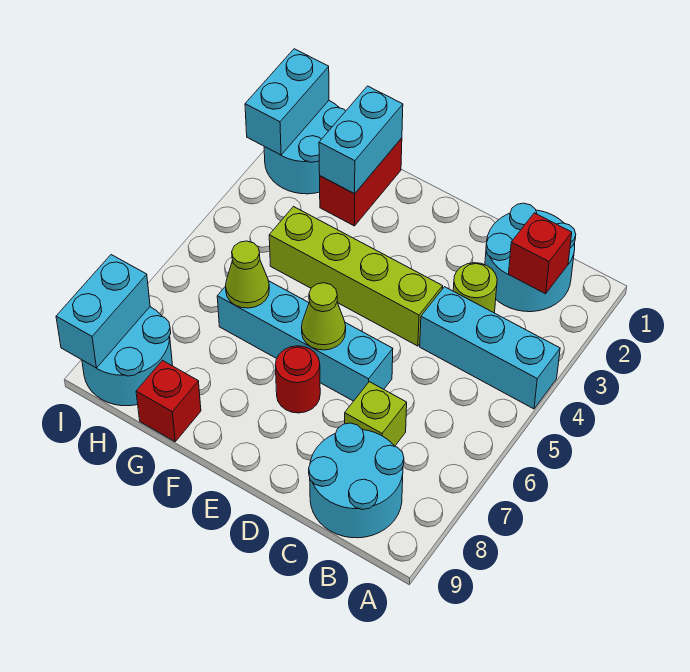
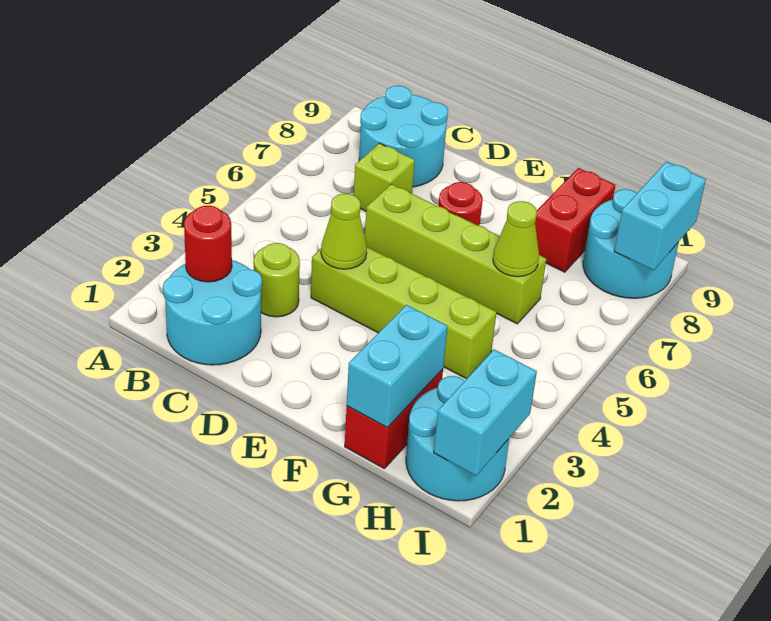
cyan brick A4:C4 level 1 -> none
red brick B2 level 2 -> red round brick B2 level 2
cyan brick D6:G6 level 1 -> lime brick D6:G6 level 1
lime cone E6 level 2 -> lime cone D4 level 2
red brick G9 level 1 -> red brick G8:G9 level 1

